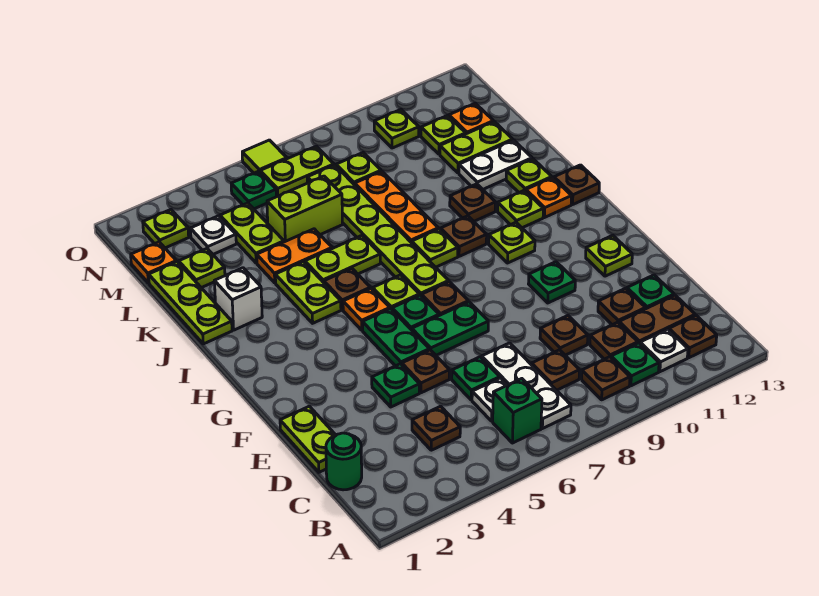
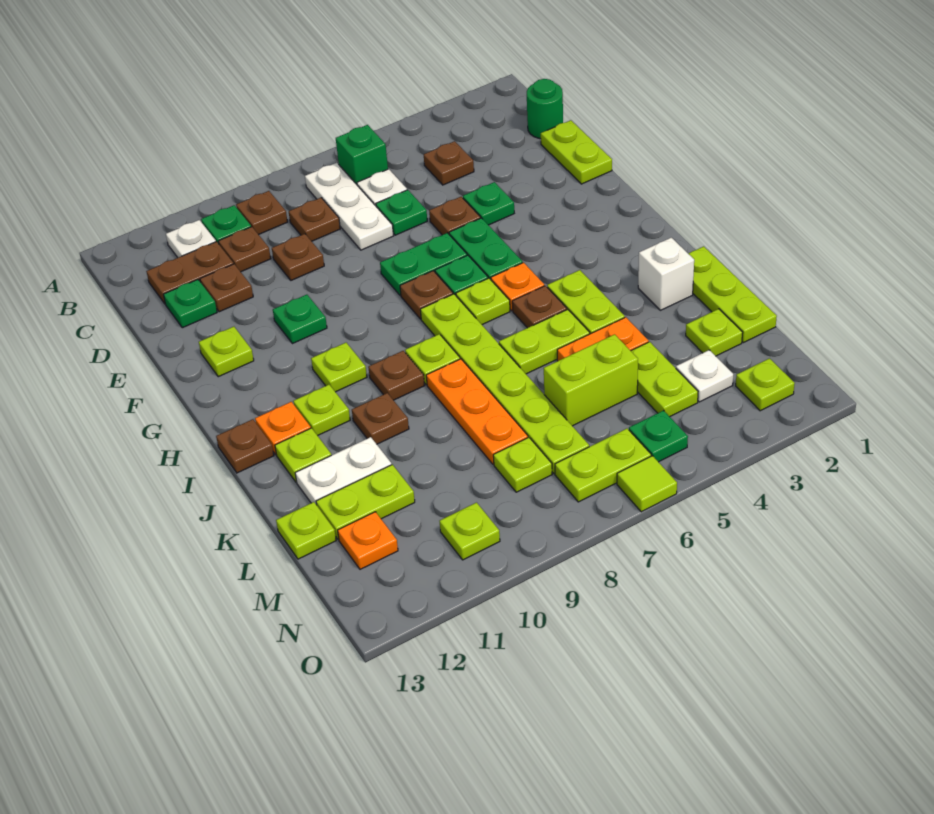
brown plate B12 level 1 -> none
orange plate M1 level 1 -> none
lime plate M11 level 1 -> lime plate L13 level 1

